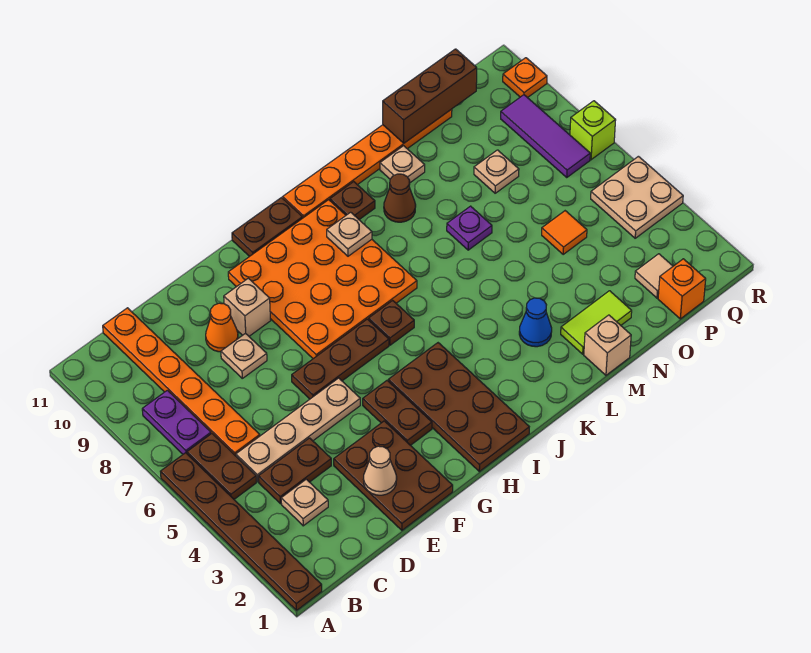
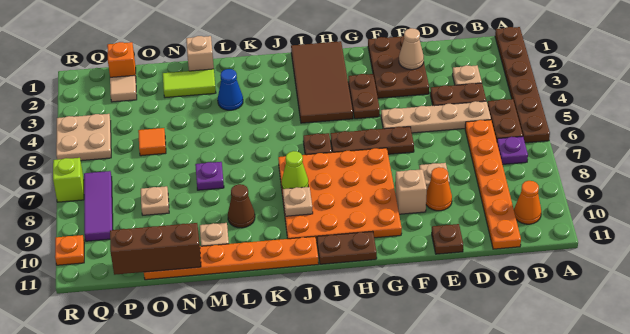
purple plate B7:B8 level 1 -> purple plate B7 level 1
none -> orange cone B10 level 1
brown plate H1:I4 level 1 -> brown tile H1:I4 level 1
none -> lime cone J8 level 2
brown plate K10 level 1 -> brown plate E11 level 1

